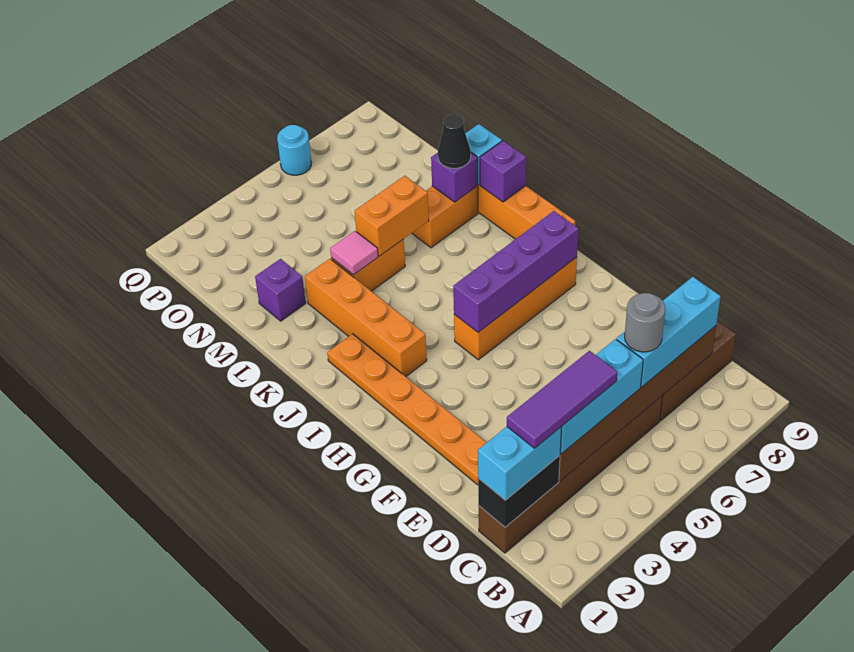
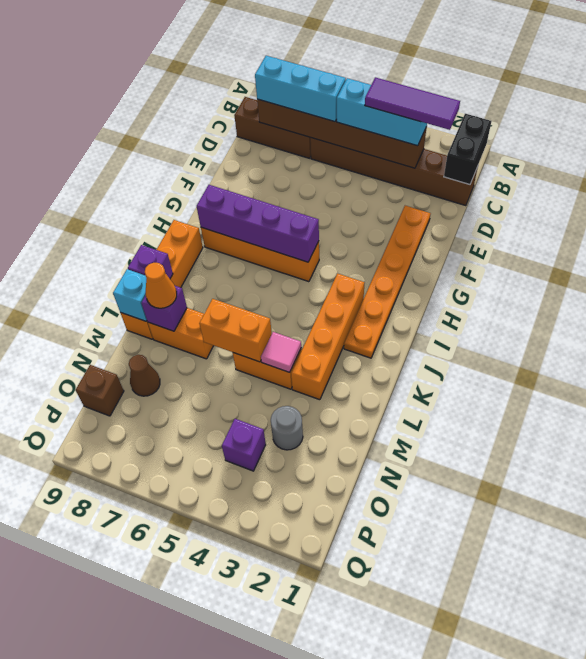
black brick C1:C2 level 2 -> black brick B1:C1 level 2
cyan brick C1:C2 level 3 -> none
grey round brick C6 level 4 -> grey round brick N3 level 1
black cone L8 level 3 -> orange cone L8 level 3
purple brick M2 level 1 -> purple brick O4 level 1
none -> brown cone N8 level 1
none -> brown brick O9 level 1
cyan round brick Q6 level 1 -> none

